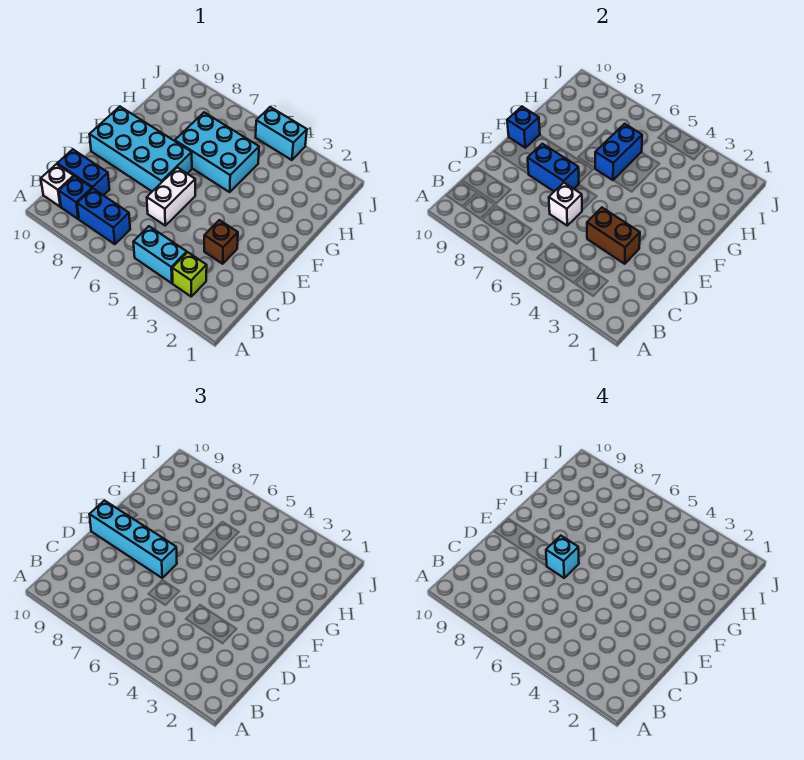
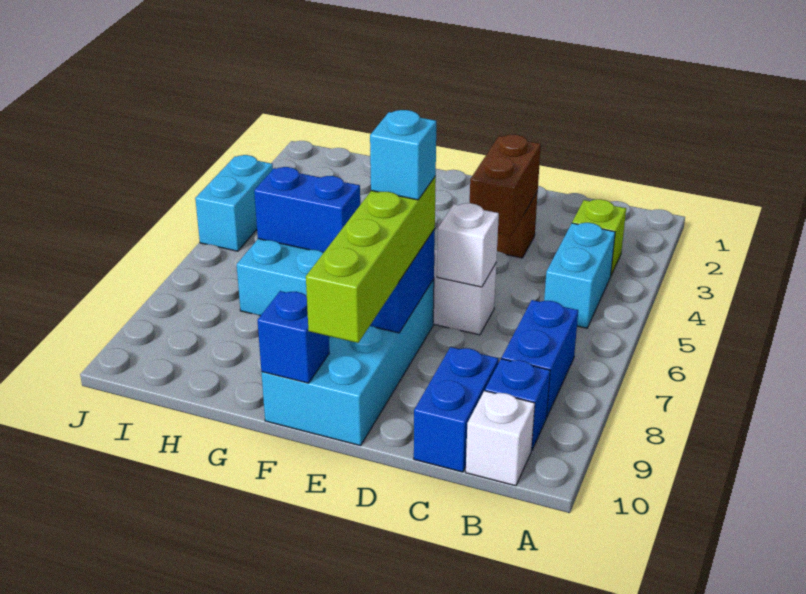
cyan brick E7:E10 level 3 -> lime brick E7:E10 level 3

